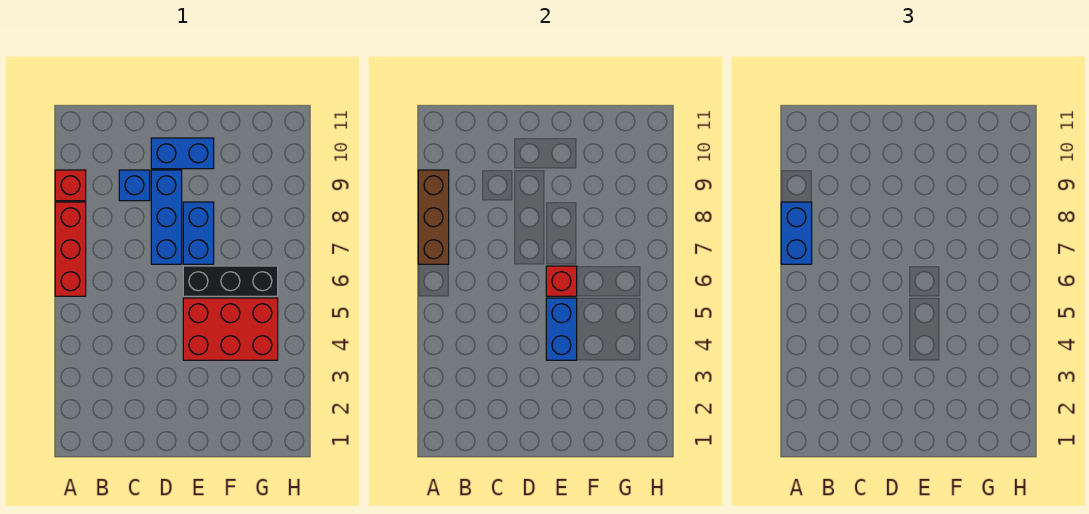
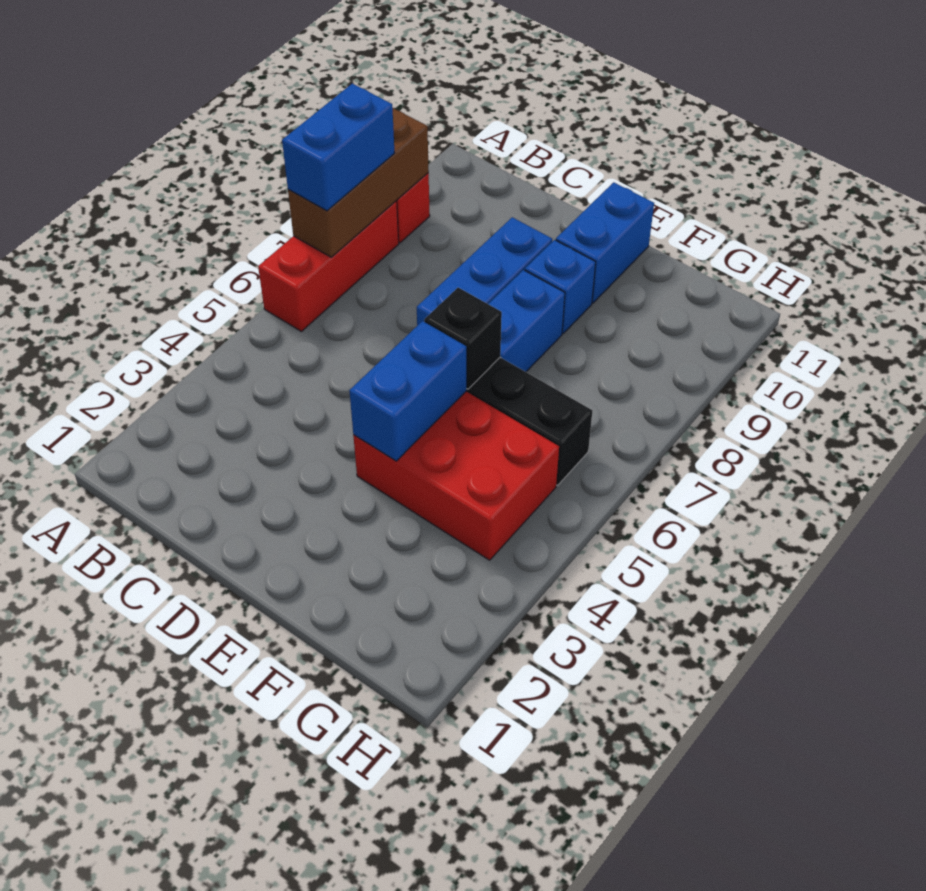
blue brick C9 level 1 -> blue brick E9 level 1
blue brick D10:E10 level 1 -> blue brick E10:E11 level 1
red brick E6 level 2 -> black brick E6 level 2

